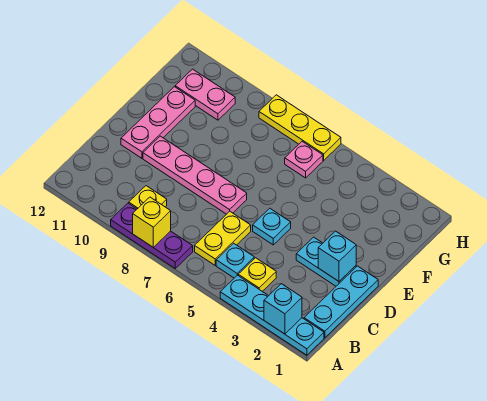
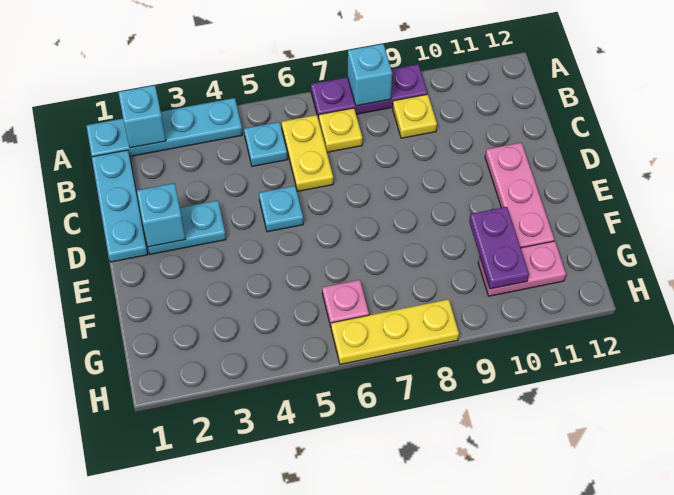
yellow brick A8 level 2 -> cyan brick A8 level 2
yellow plate B4 level 1 -> yellow plate B7 level 1
pink plate D7:D10 level 1 -> none
none -> purple plate F10:G10 level 2

